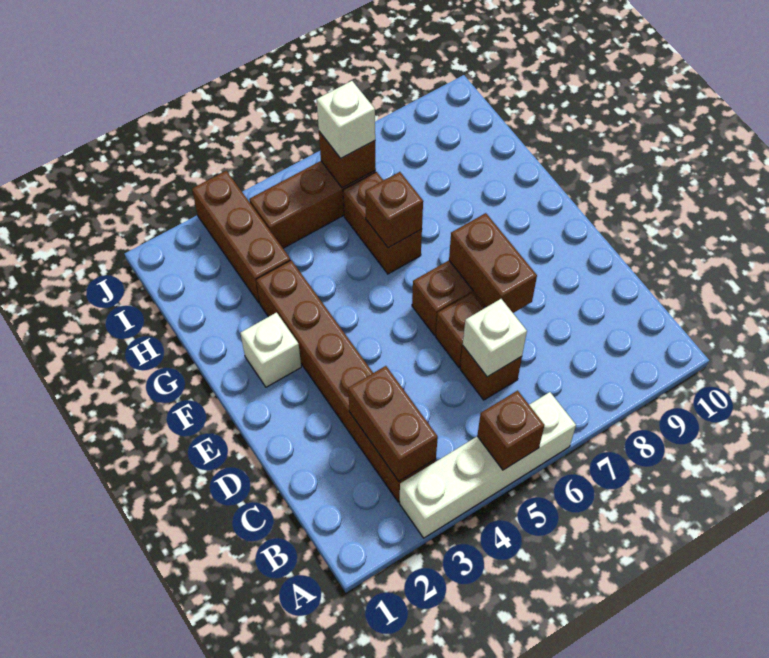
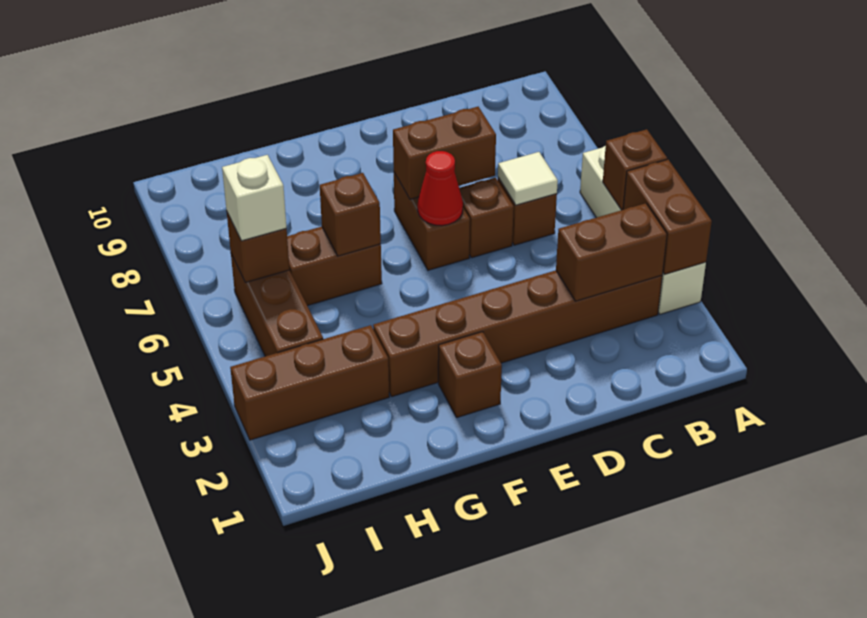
none -> brown brick A3:A4 level 2
white brick C6 level 2 -> white tile C6 level 2
none -> red cone E6 level 2
white brick F2 level 1 -> brown brick F2 level 1

